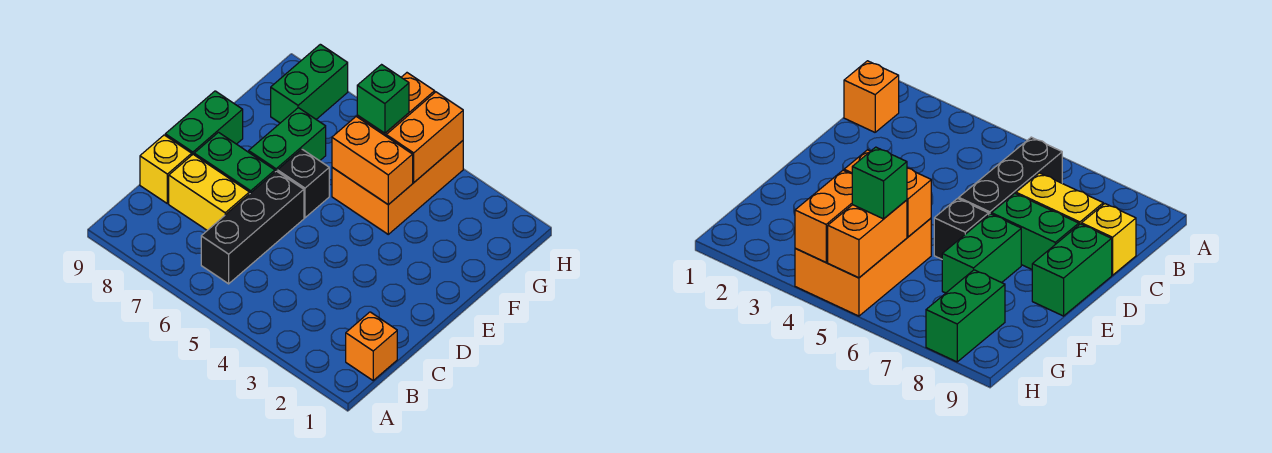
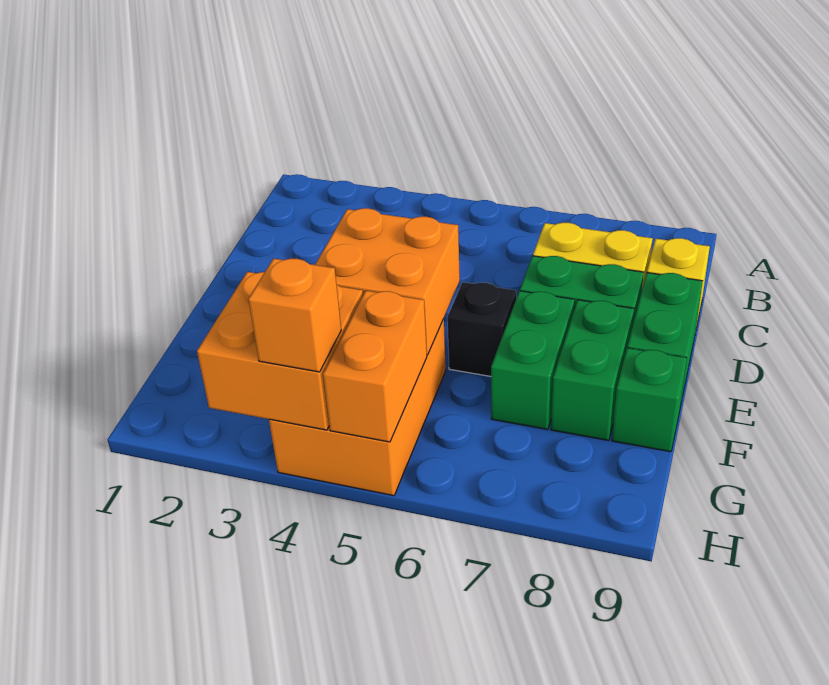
orange brick B1 level 1 -> orange brick H4 level 3
black brick B6:D6 level 1 -> none
orange brick F4:F5 level 2 -> orange brick E4:F5 level 2
orange brick G4:H4 level 2 -> orange brick G3:H4 level 2
green brick G5 level 3 -> green brick F9 level 1
green brick G8:H8 level 1 -> green brick E8:F8 level 1

